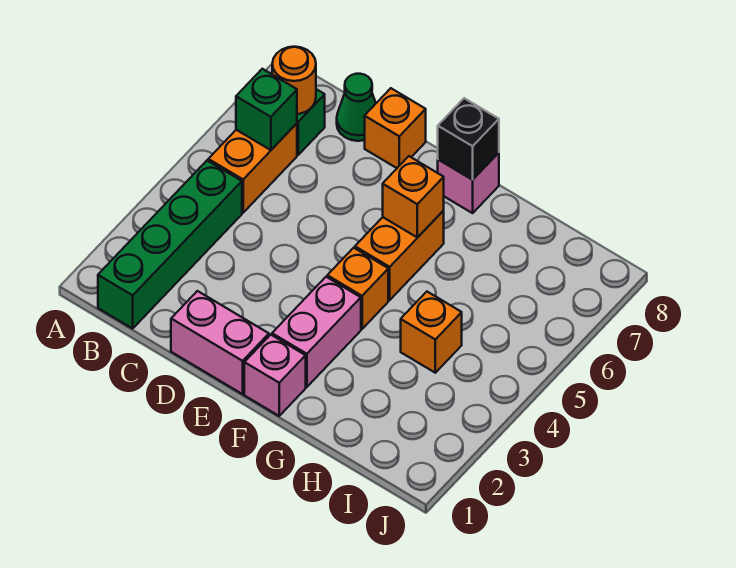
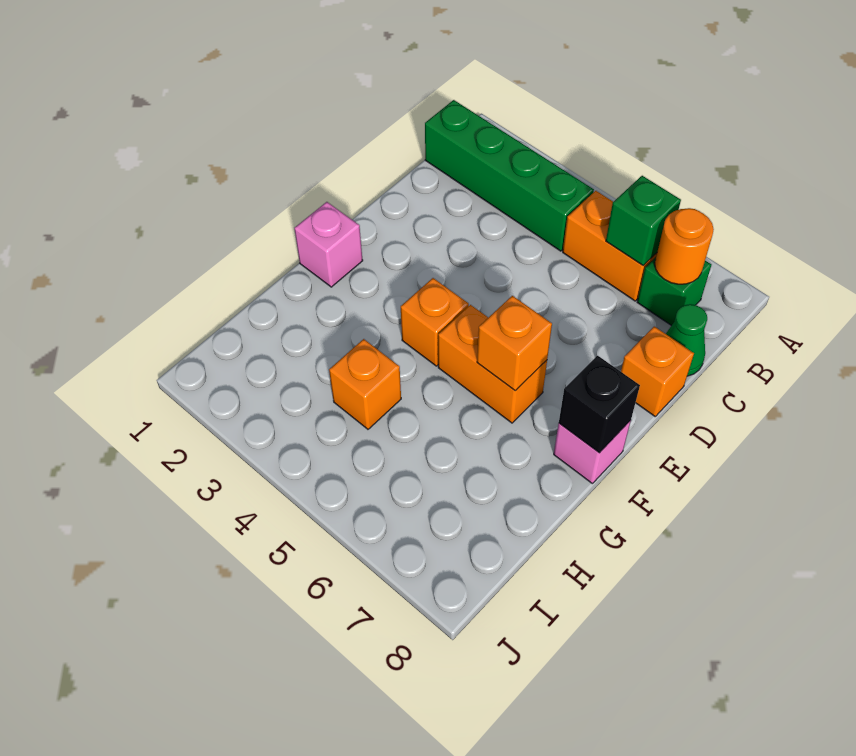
pink brick D1:E1 level 1 -> none
pink brick F2:F3 level 1 -> none

